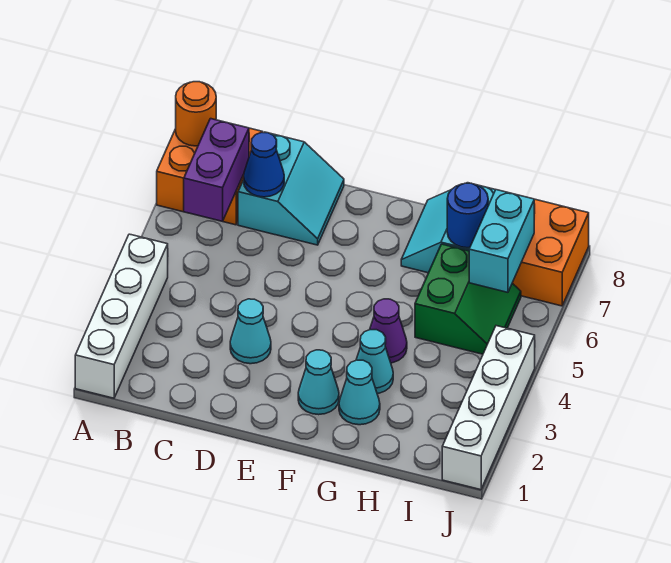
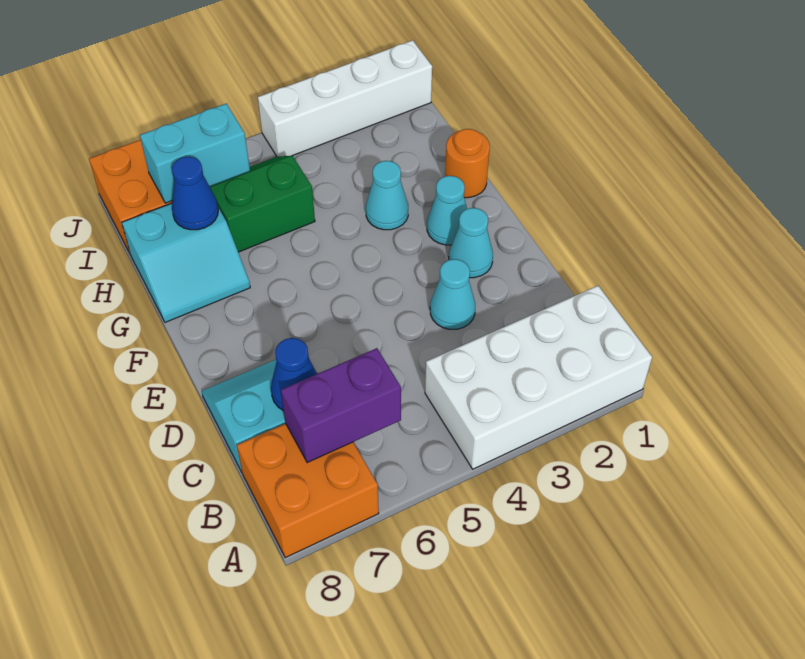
white brick A1:A4 level 1 -> white brick A1:B4 level 1
orange round brick A8 level 2 -> orange round brick G1 level 1
cyan cone G2 level 1 -> cyan cone E2 level 1
purple cone G4 level 1 -> none
blue round brick H7 level 2 -> blue cone H7 level 2

